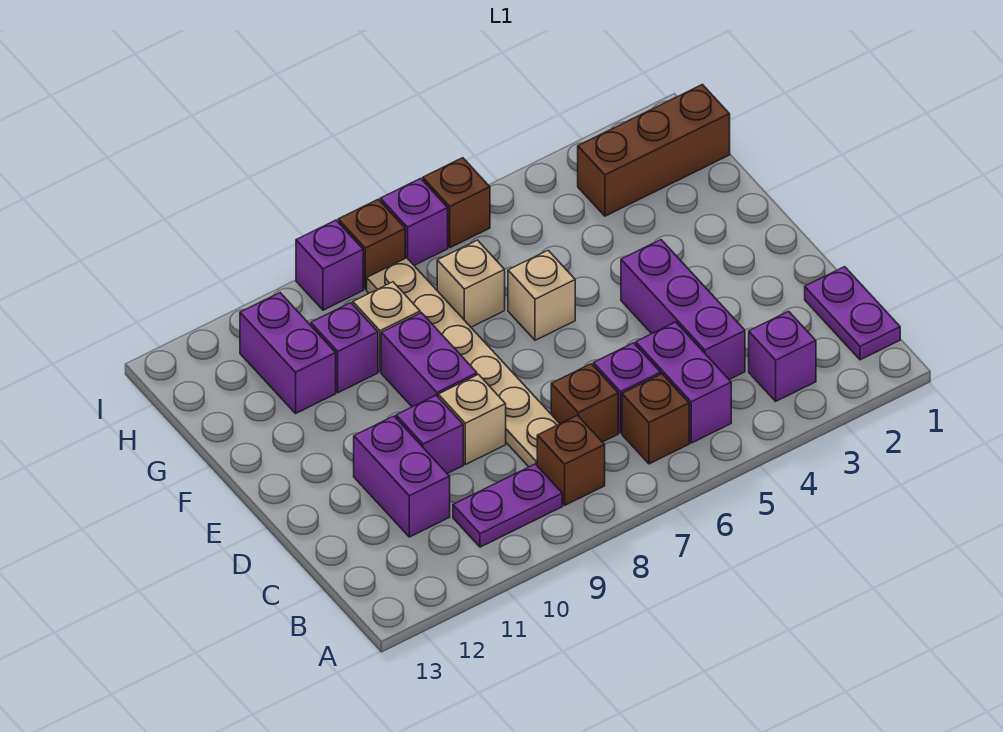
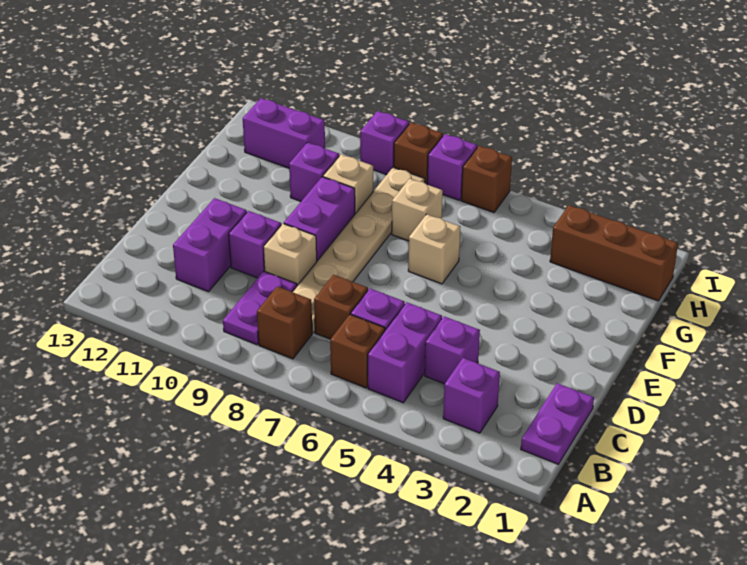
purple plate B9:B10 level 1 -> purple plate B9:C9 level 1
purple brick C4:E4 level 1 -> purple brick C4 level 1
purple brick G11:H11 level 1 -> purple brick H11:H12 level 1

